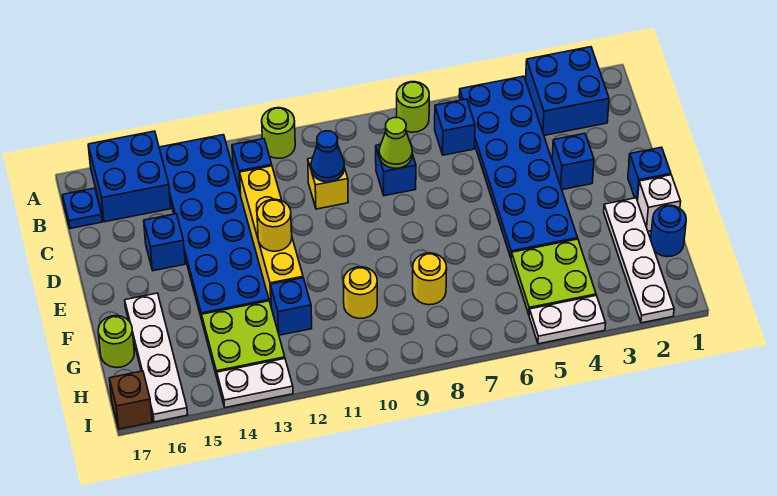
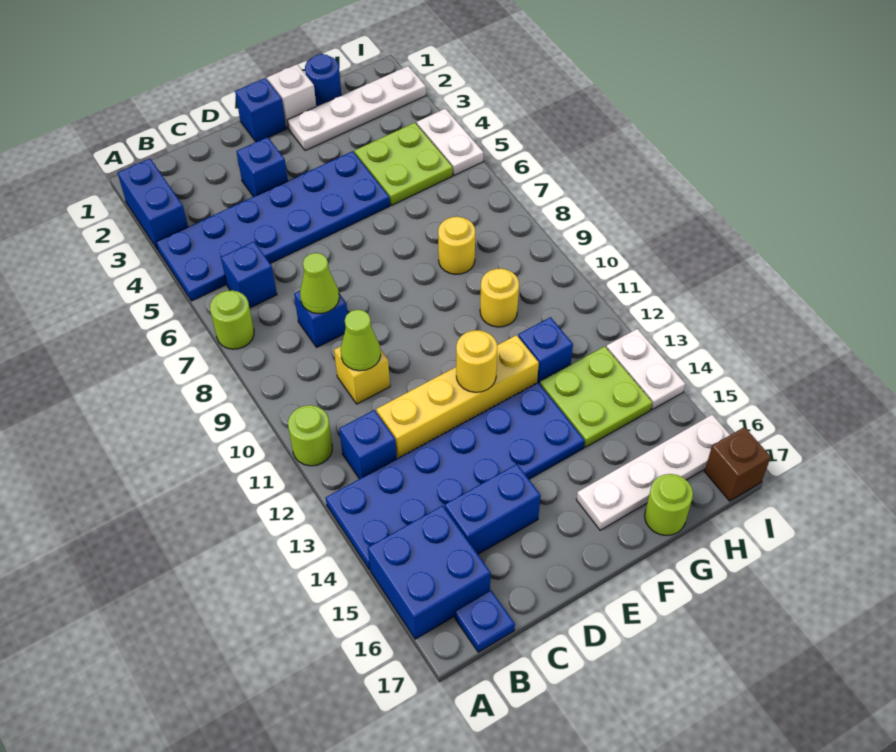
blue brick A2:B3 level 1 -> blue brick A2:A3 level 1
blue cone C10 level 2 -> lime cone C10 level 2
blue brick D15 level 1 -> blue brick C15:D15 level 1

